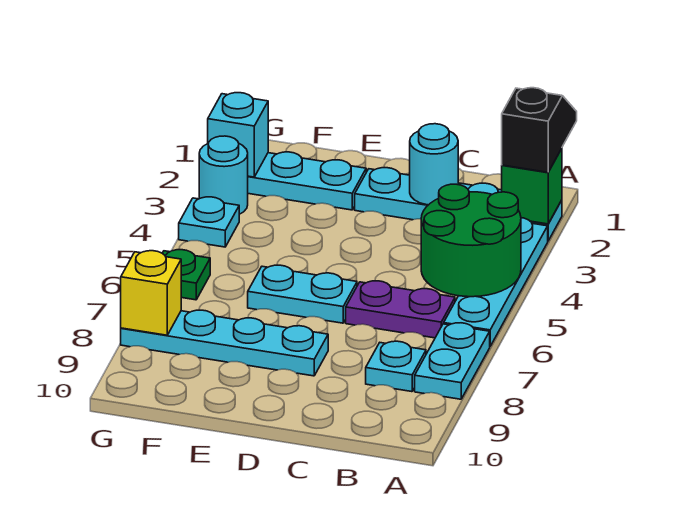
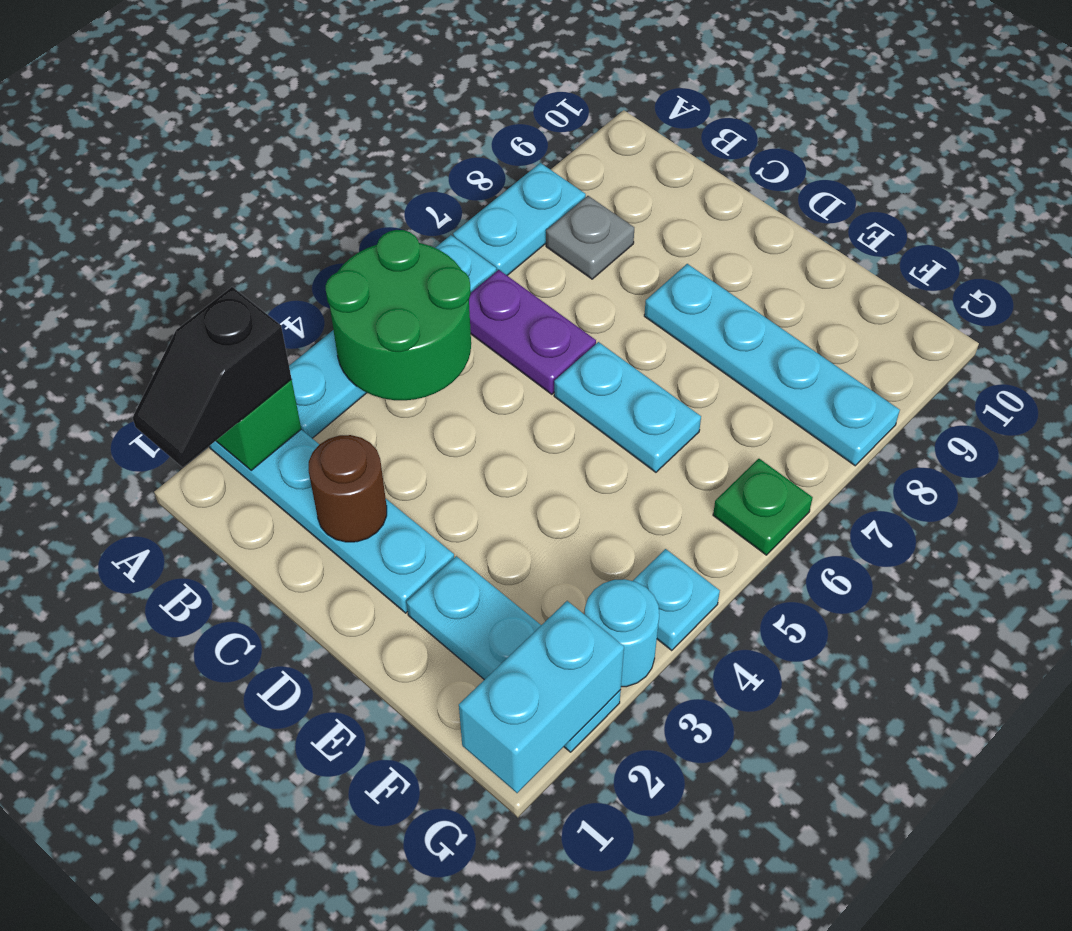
cyan plate B8 level 1 -> grey plate B8 level 1
cyan round brick C2 level 2 -> brown round brick C2 level 2
cyan brick G2 level 2 -> cyan brick G1:G2 level 2
yellow brick G8 level 2 -> none

